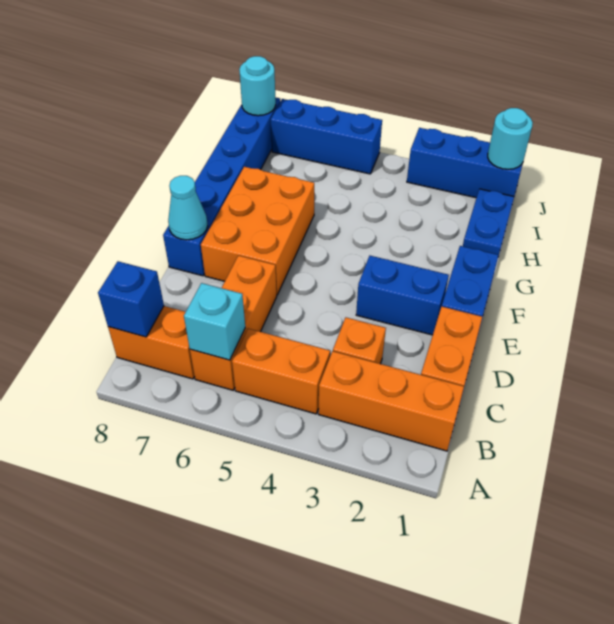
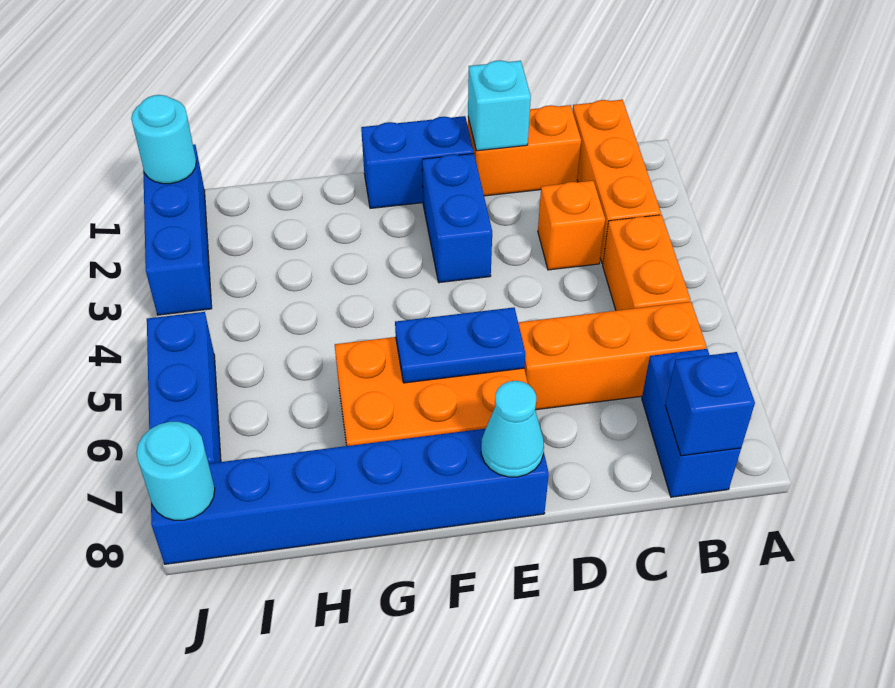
cyan brick B6 level 2 -> cyan brick D1 level 2
orange brick B7:B8 level 1 -> blue brick B7:B8 level 1
blue plate H1:I1 level 1 -> blue plate E6:F6 level 2

